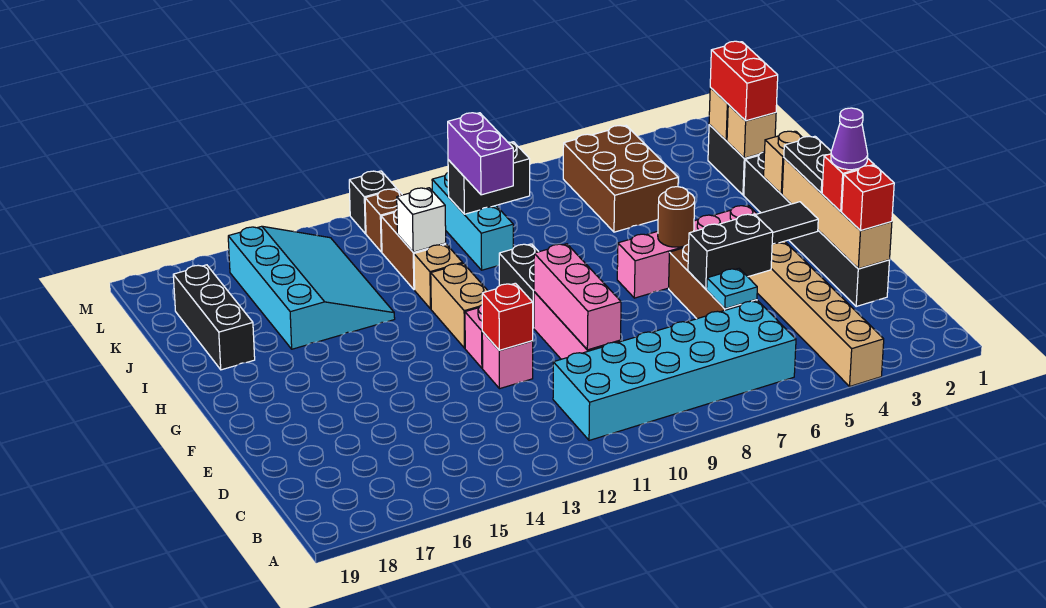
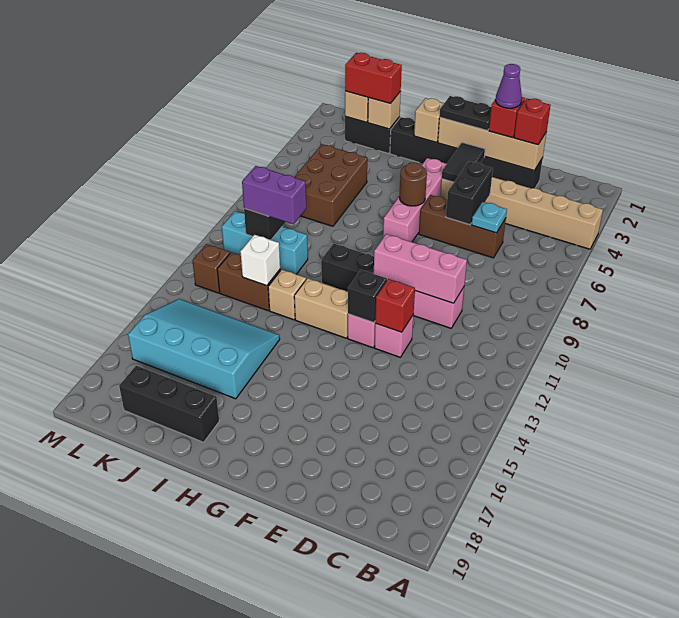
cyan brick B6:C11 level 1 -> none
brown brick J5:L6 level 1 -> brown brick J5:K7 level 1
black brick M12 level 1 -> black brick F12 level 2

